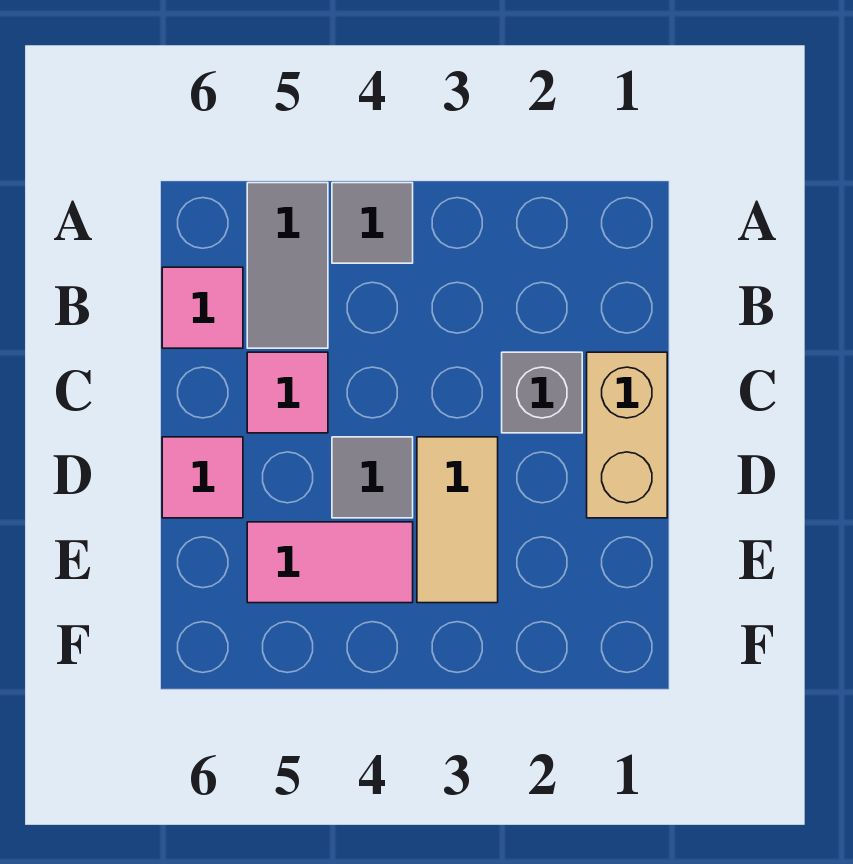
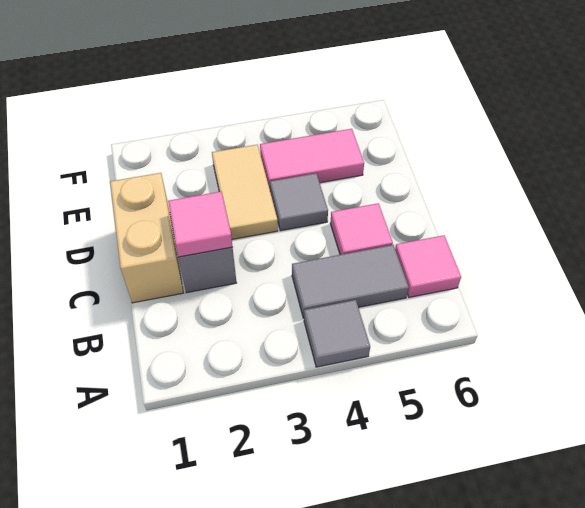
grey tile A5:B5 level 1 -> grey tile B4:B5 level 1
pink tile D6 level 1 -> pink tile C2 level 2

